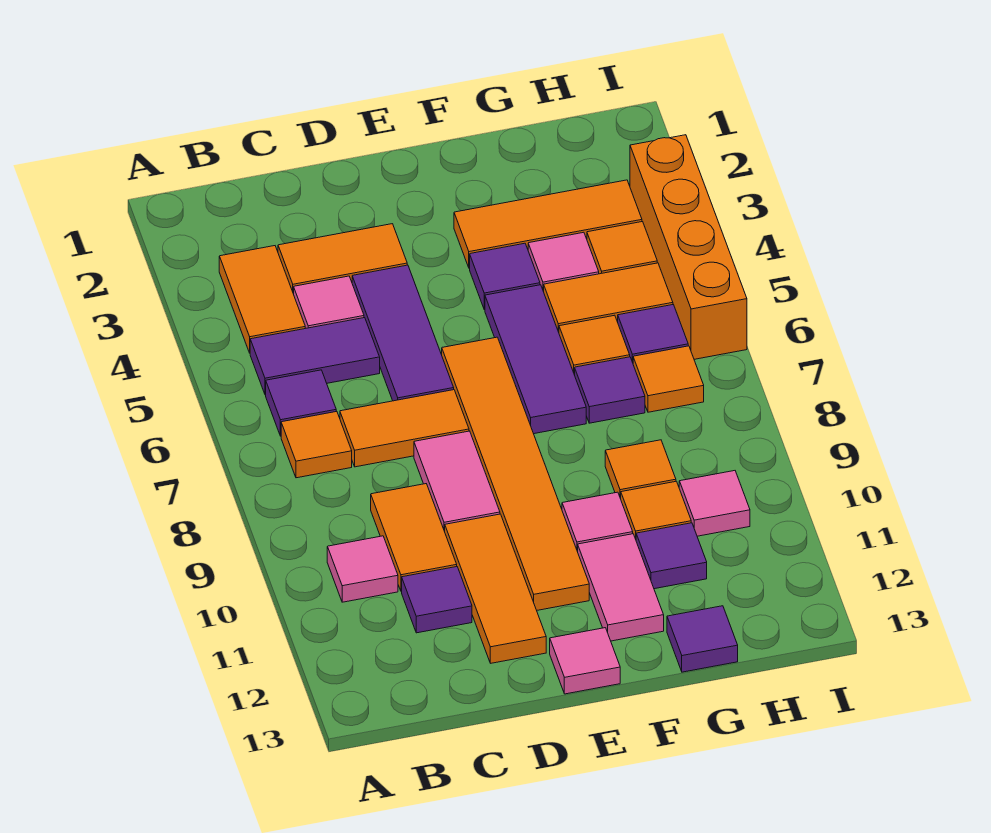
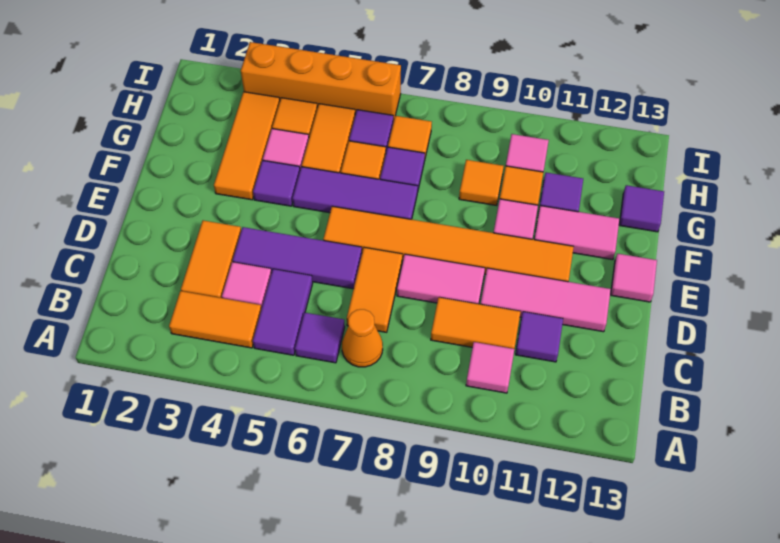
orange tile B7 level 1 -> orange cone B7 level 1
orange tile D10:D12 level 1 -> pink tile D10:D12 level 1

